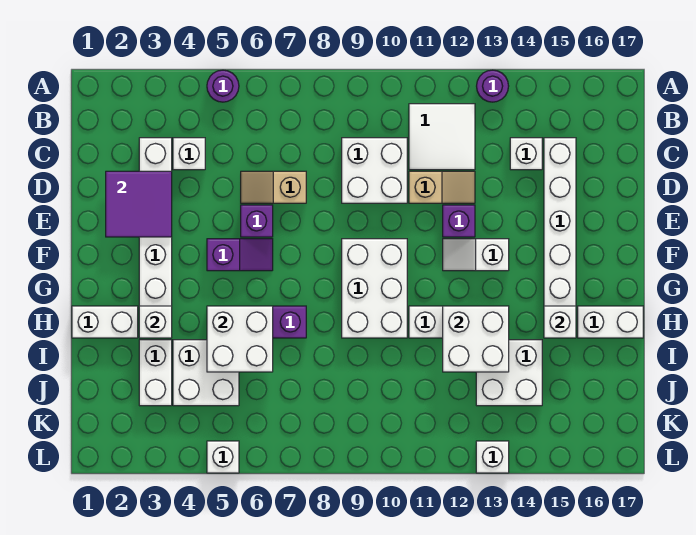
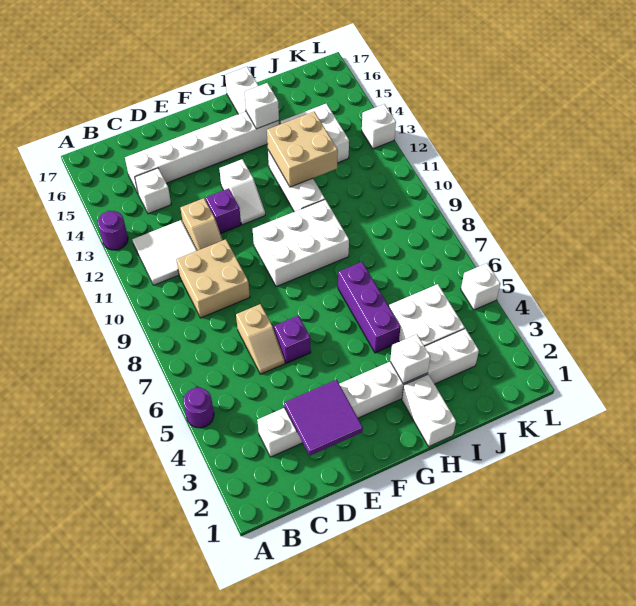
white brick C4 level 1 -> none
white brick C9:D10 level 1 -> tan brick C9:D10 level 1
tan slope D11:D12 level 1 top 11 -> tan slope D11:D12 level 1 top 12
purple slope F5:F6 level 1 top 5 -> none
white brick H5:I6 level 2 -> none
white brick H12:I13 level 2 -> tan brick H12:I13 level 2

